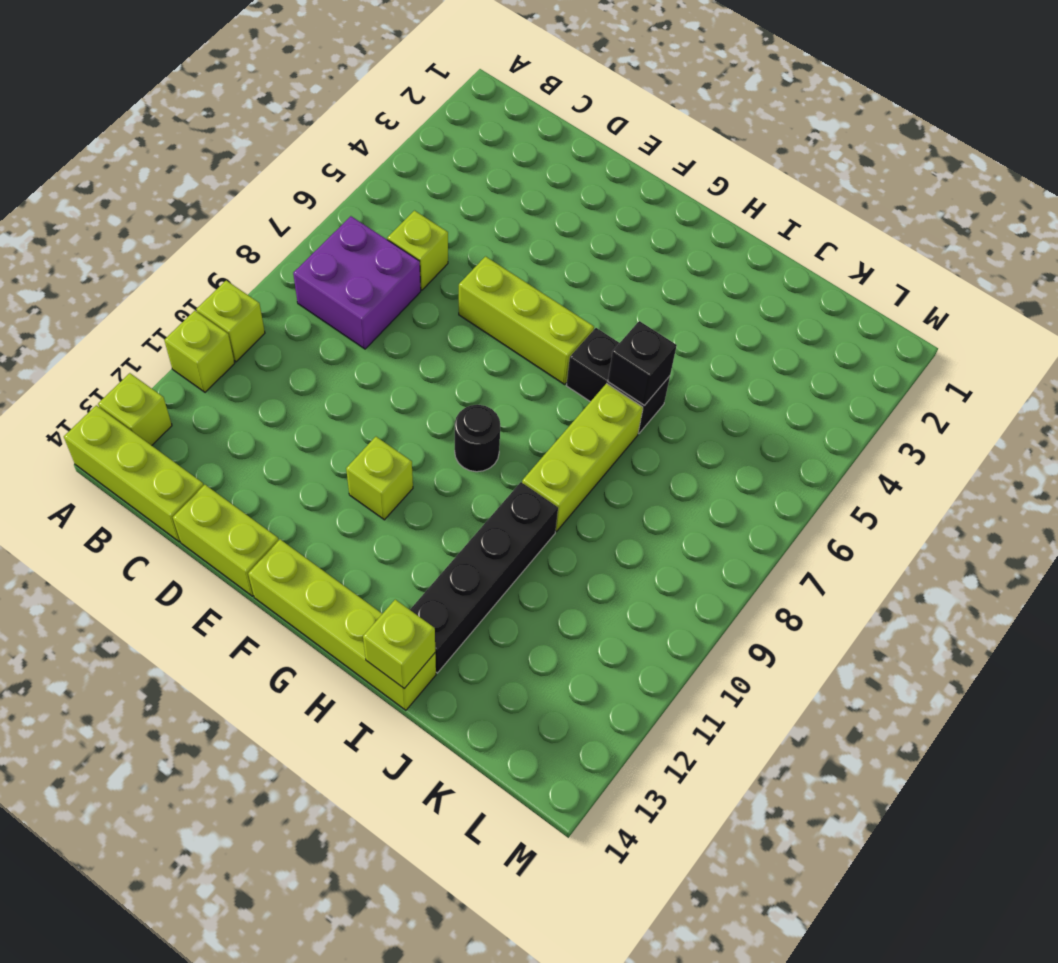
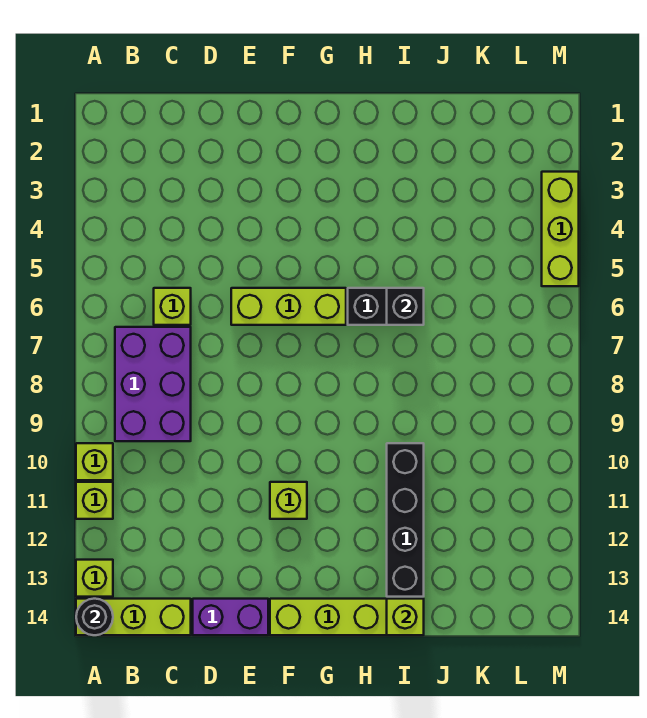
purple brick B7:C8 level 1 -> purple brick B7:C9 level 1
lime brick D14:E14 level 1 -> purple brick D14:E14 level 1
black round brick G9 level 1 -> black round brick A14 level 2
lime brick I7:I9 level 1 -> lime brick M3:M5 level 1

